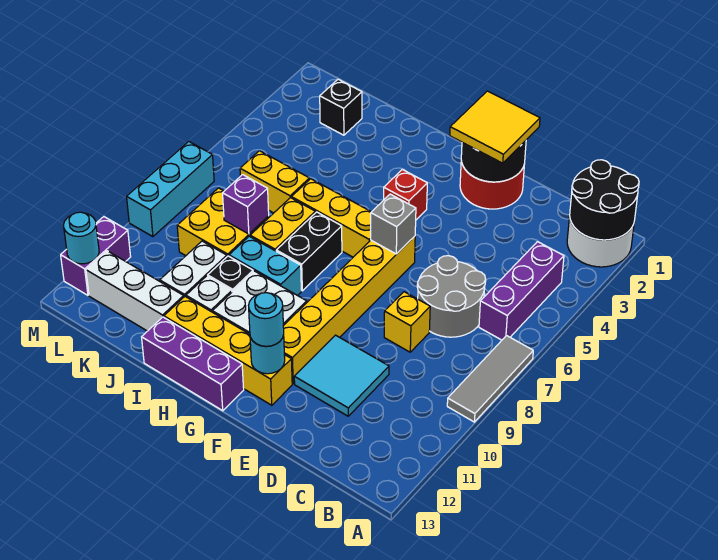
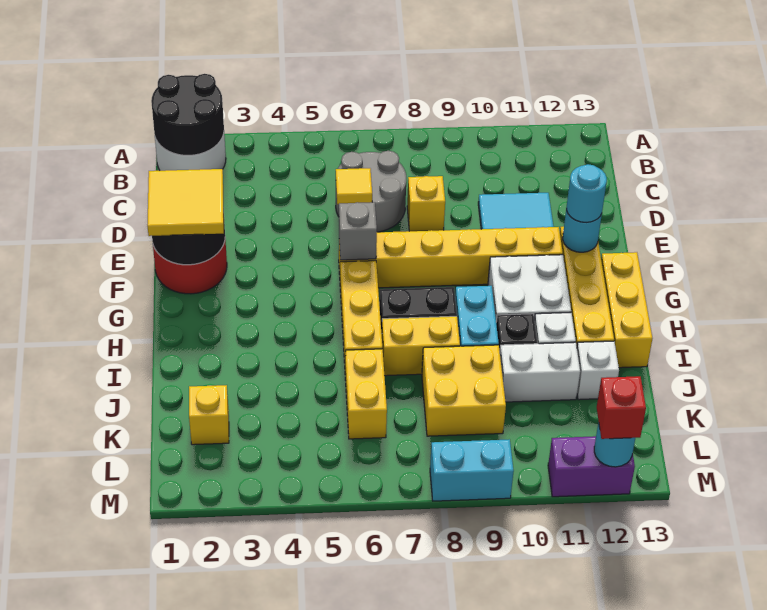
grey tile A7:A9 level 1 -> none
purple brick B4:B6 level 1 -> none
none -> yellow tile D6 level 2
red brick G4 level 1 -> red brick M12 level 3
purple brick G13:I13 level 1 -> yellow brick G13:I13 level 1
purple brick J8 level 2 -> none
white brick J12:L12 level 1 -> white brick J12 level 1
black brick K2 level 1 -> yellow brick K2 level 1
cyan brick M7:M9 level 1 -> cyan brick M8:M9 level 1

